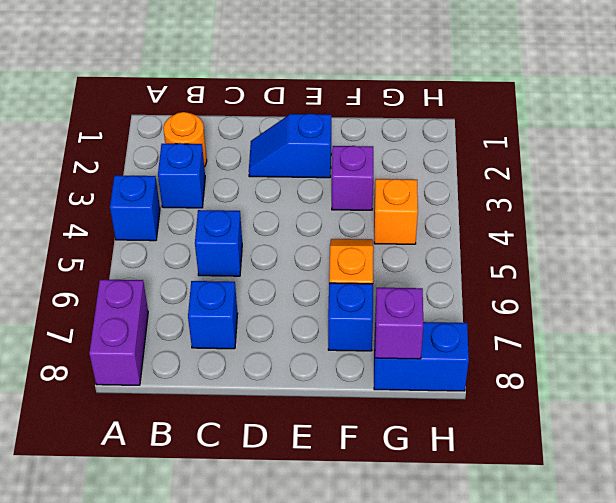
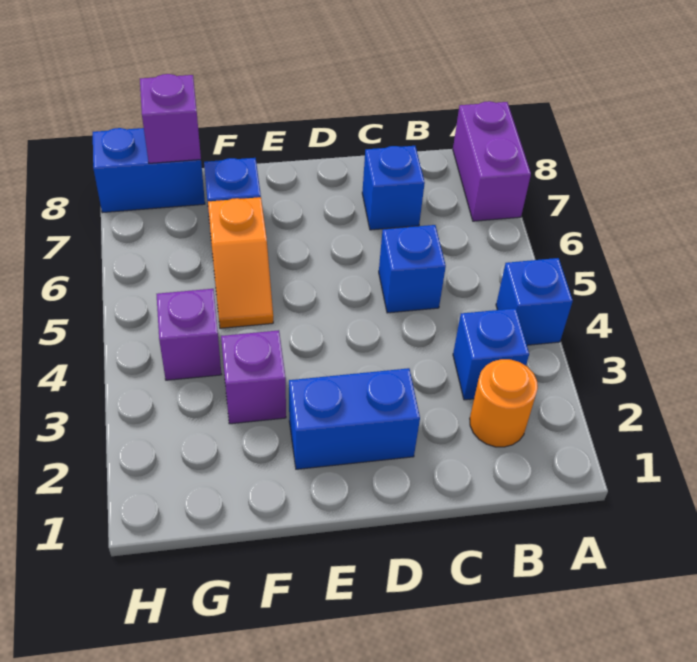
blue slope D2:E2 level 1 top E -> blue brick D2:E2 level 1
orange brick G4 level 1 -> purple brick G4 level 1

